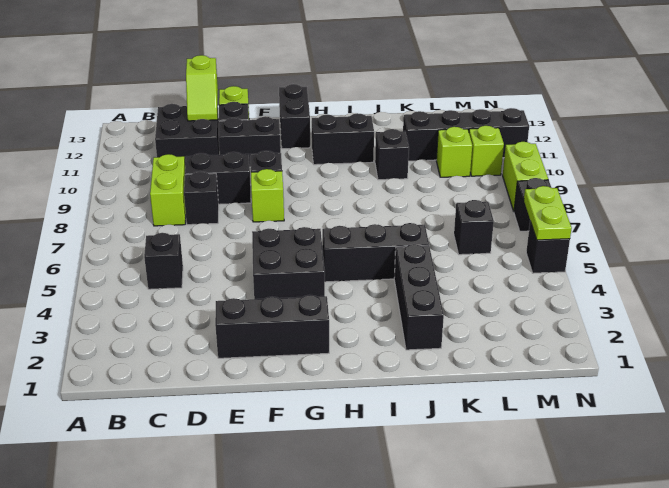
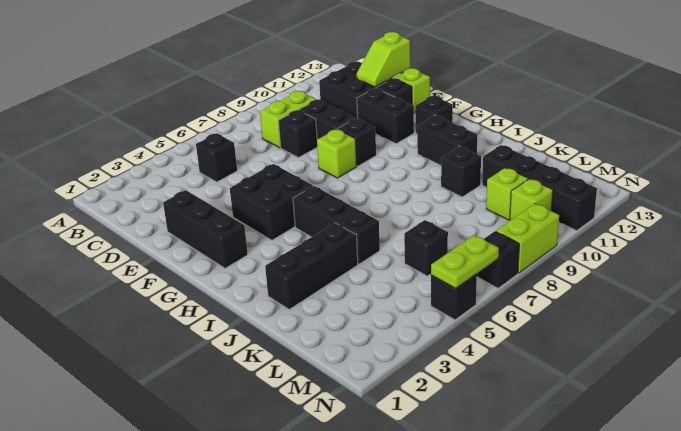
black brick G12:G13 level 1 -> black brick G12 level 1

